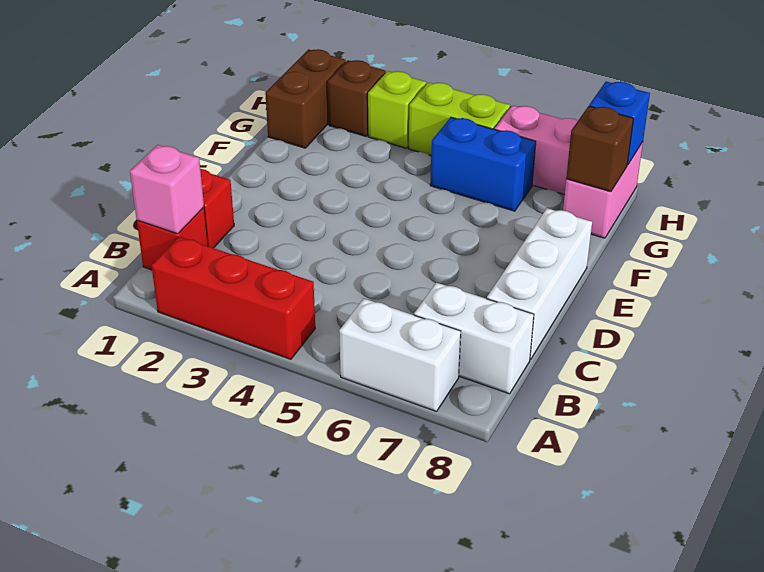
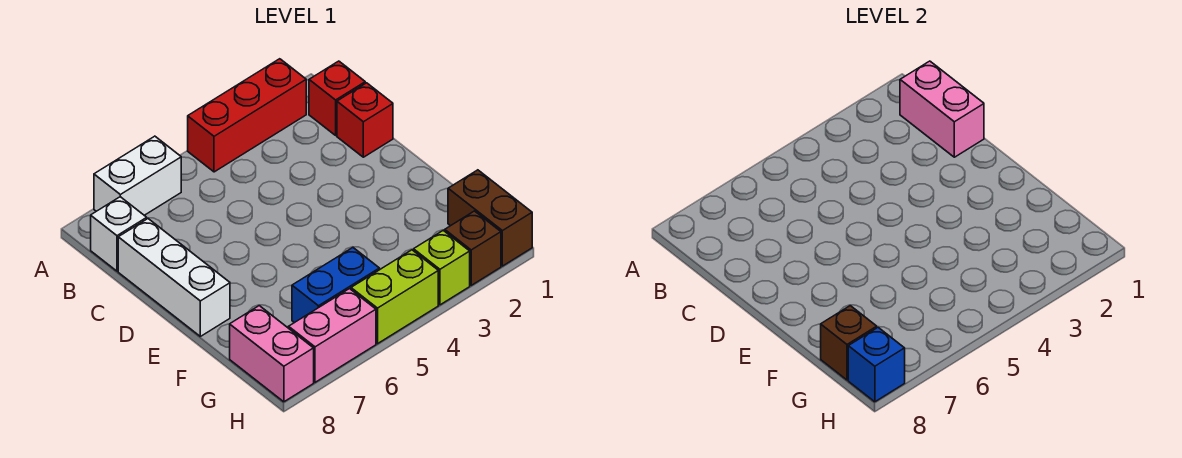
pink brick B1 level 2 -> pink brick B1:C1 level 2
white brick B7:B8 level 1 -> white brick B8 level 1

